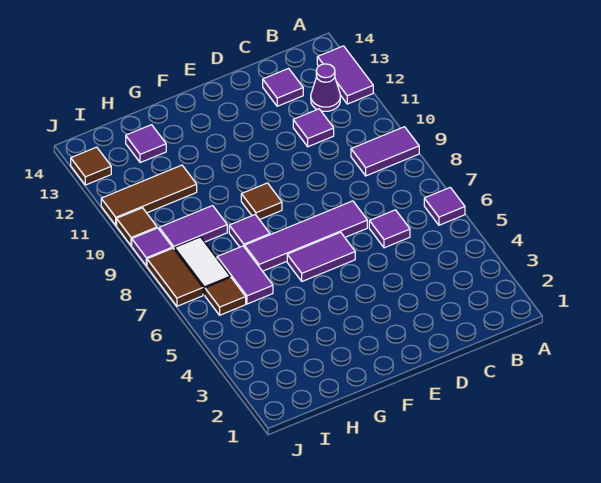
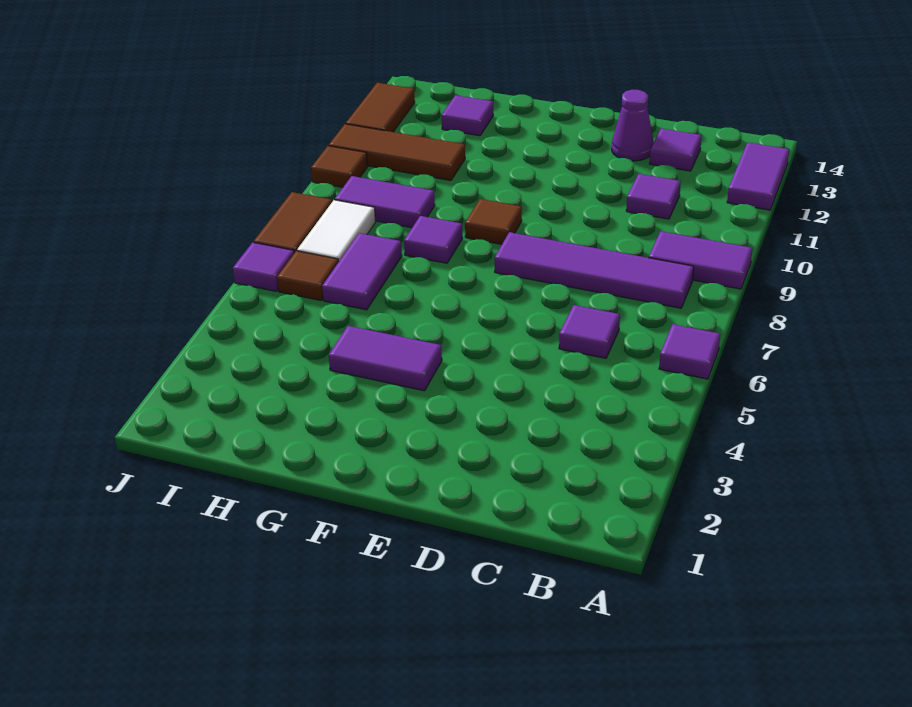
purple cone B12 level 1 -> purple cone D13 level 1
purple tile D7:G7 level 1 -> purple tile B8:E8 level 1
purple tile E6:F6 level 1 -> purple tile F4:G4 level 1
purple tile J9 level 1 -> purple tile J6 level 1
brown tile J13 level 1 -> brown tile J12:J13 level 1

